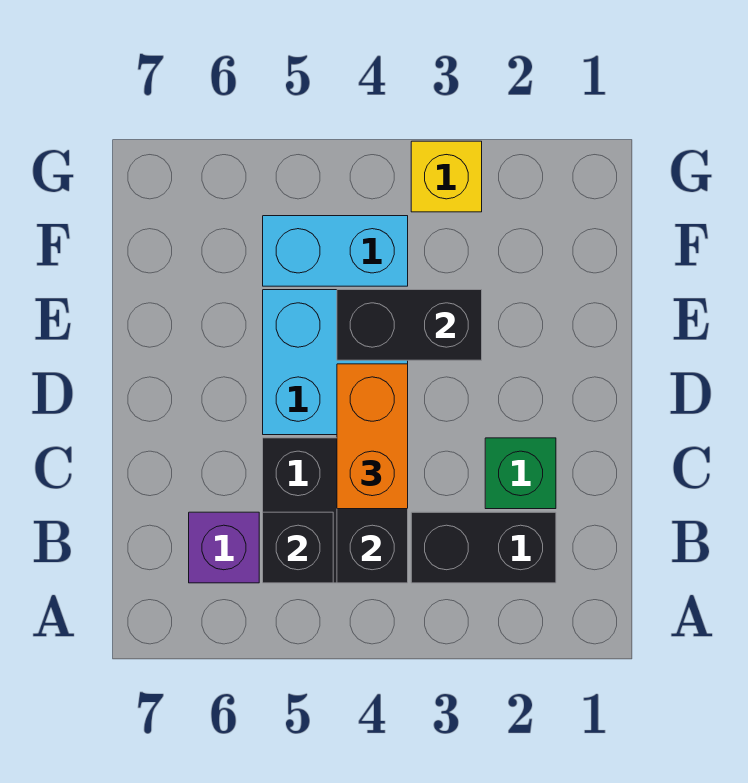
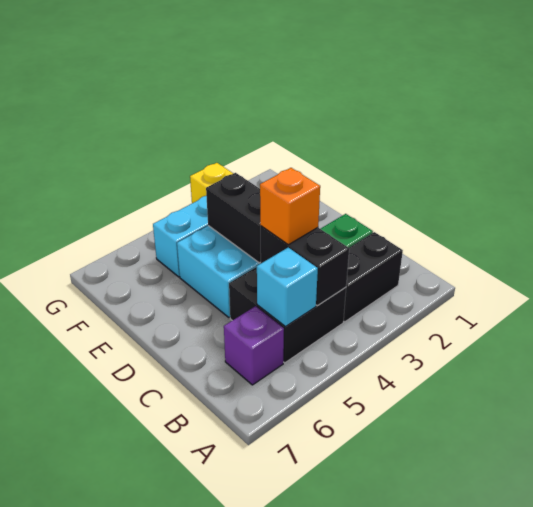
black brick B5 level 2 -> cyan brick B5 level 2
orange brick C4:D4 level 3 -> orange brick C4 level 3
black brick E3:E4 level 2 -> black brick D4:E4 level 2

